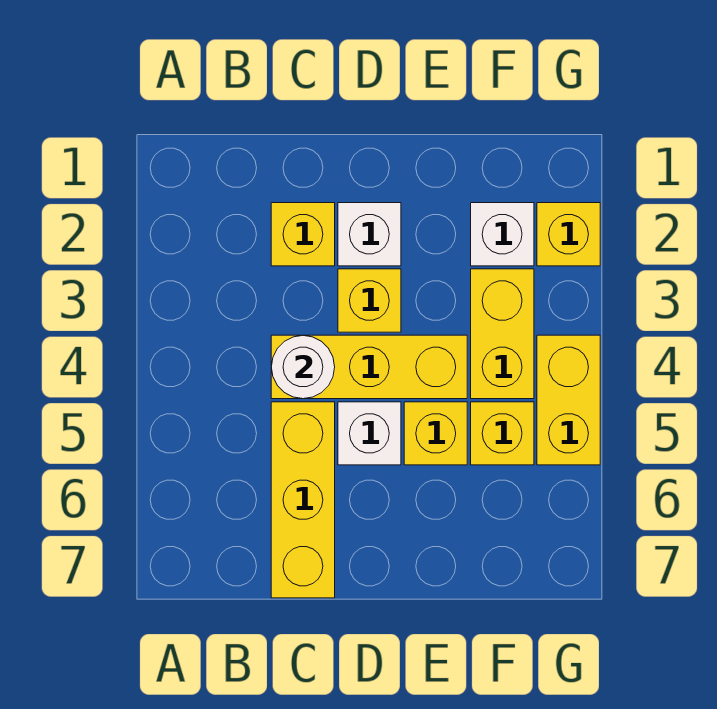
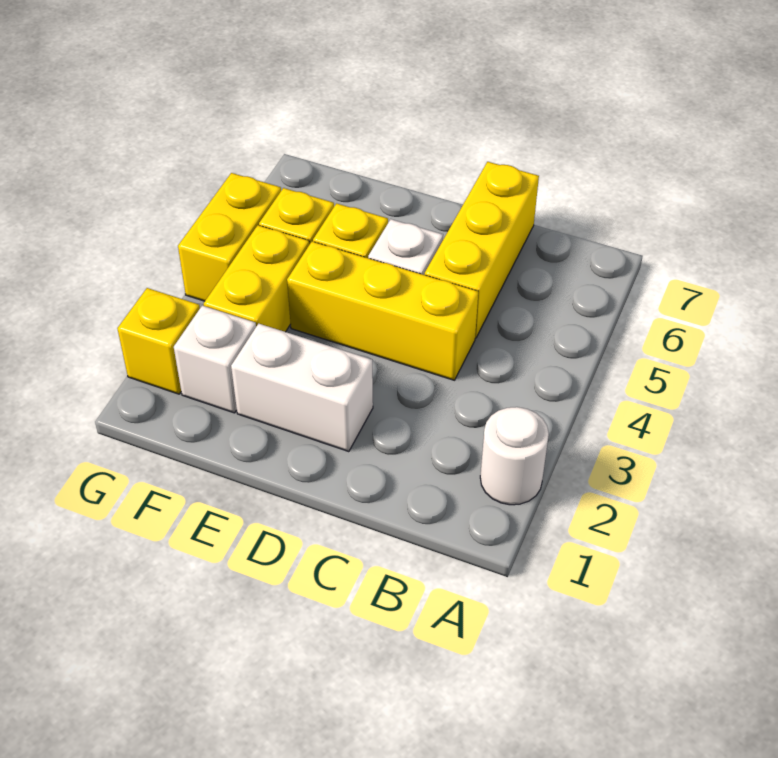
yellow brick C2 level 1 -> none
white round brick C4 level 2 -> white round brick A2 level 1
white brick D2 level 1 -> white brick D2:E2 level 1
yellow brick D3 level 1 -> none

